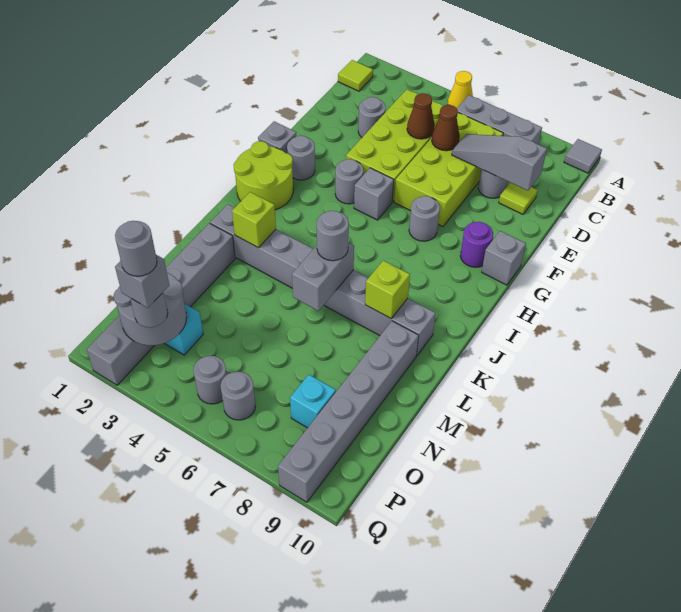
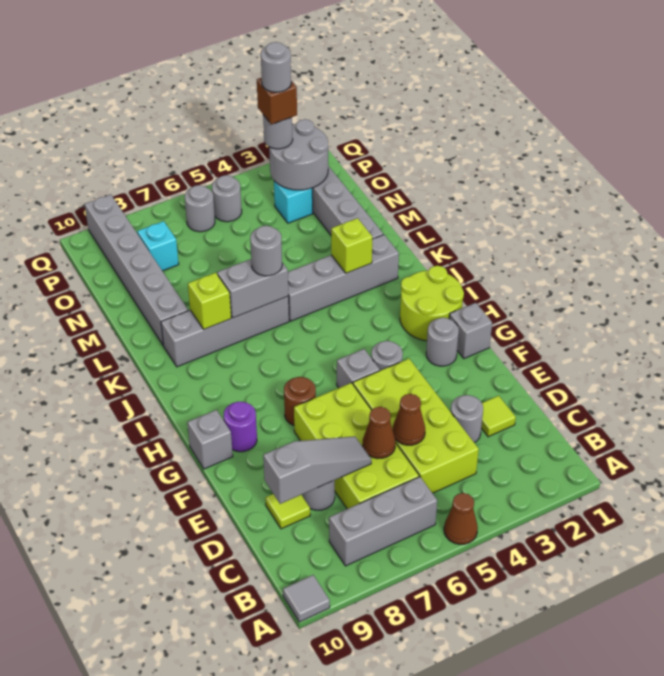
yellow cone A5 level 1 -> brown cone A5 level 1
lime tile B1 level 1 -> lime tile D2 level 1
grey round brick G7 level 1 -> brown round brick G7 level 1
grey brick K6:L6 level 2 -> grey brick K6:K7 level 2
grey brick P3 level 4 -> brown brick P3 level 4

